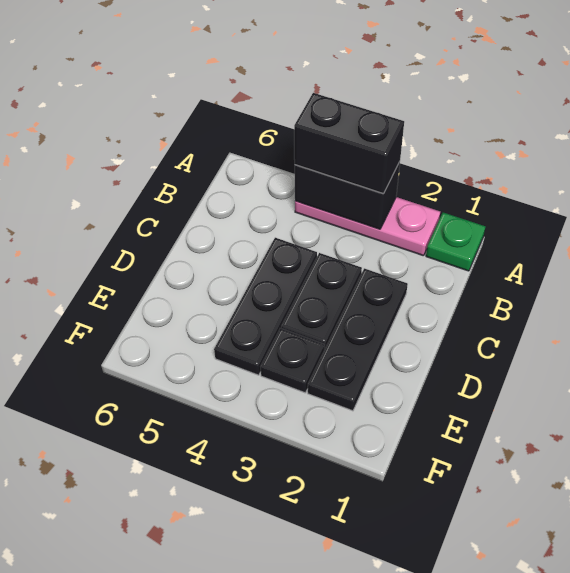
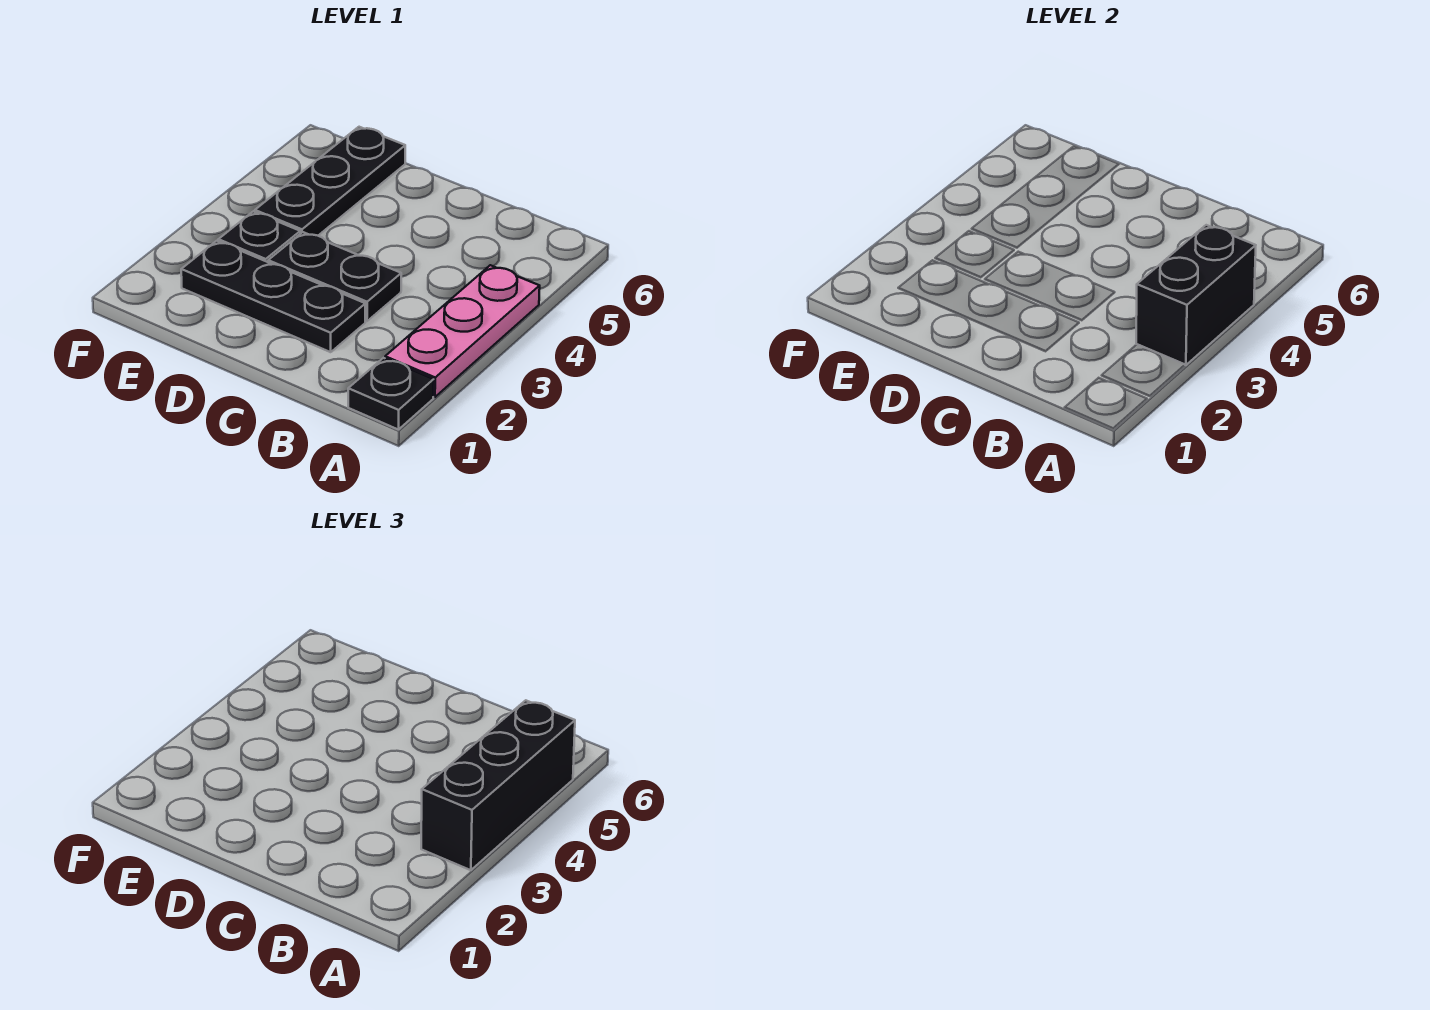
green plate A1 level 1 -> black plate A1 level 1
black brick A3:A4 level 3 -> black brick A3:A5 level 3
black plate C4:E4 level 1 -> black plate E4:E6 level 1

